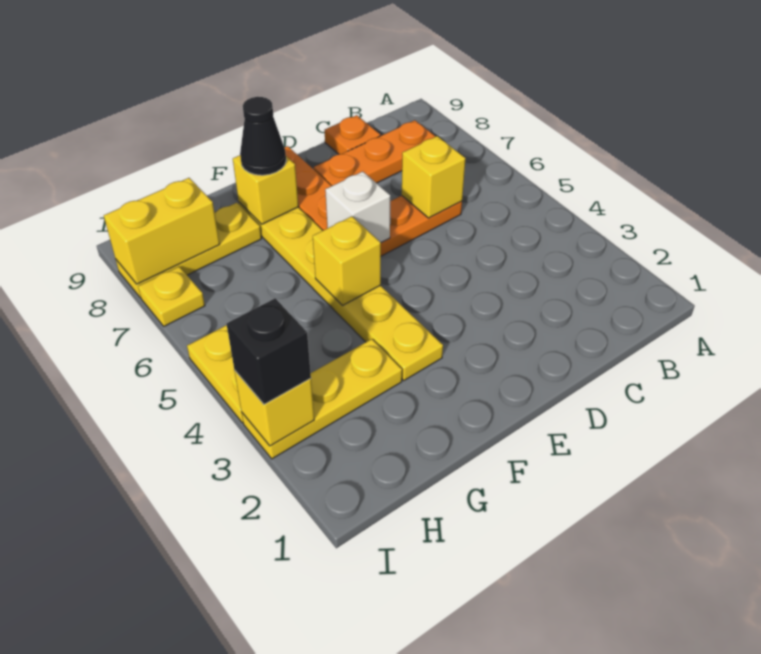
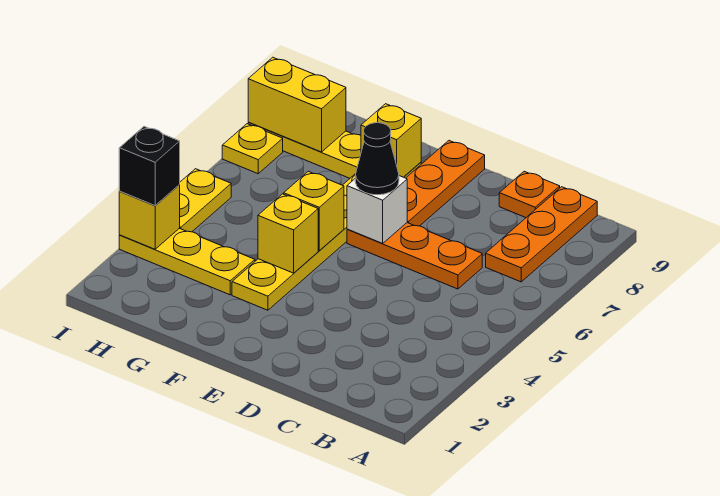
orange plate B8:D8 level 1 -> orange plate B7:B9 level 1
yellow brick C6 level 2 -> yellow brick F4 level 2
black cone F8 level 3 -> black cone E6 level 3

